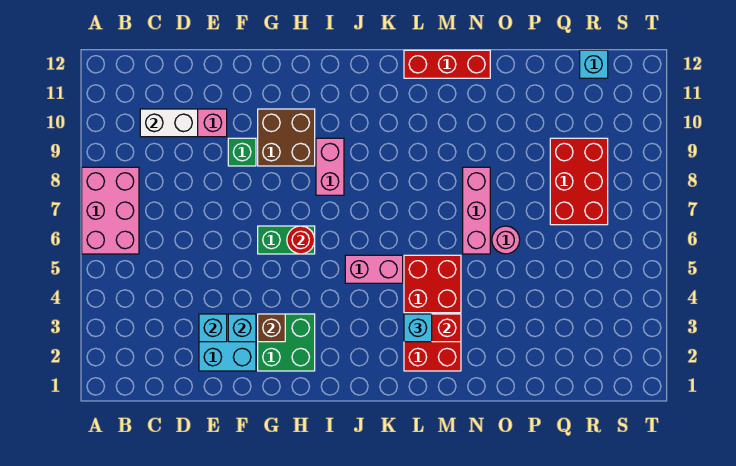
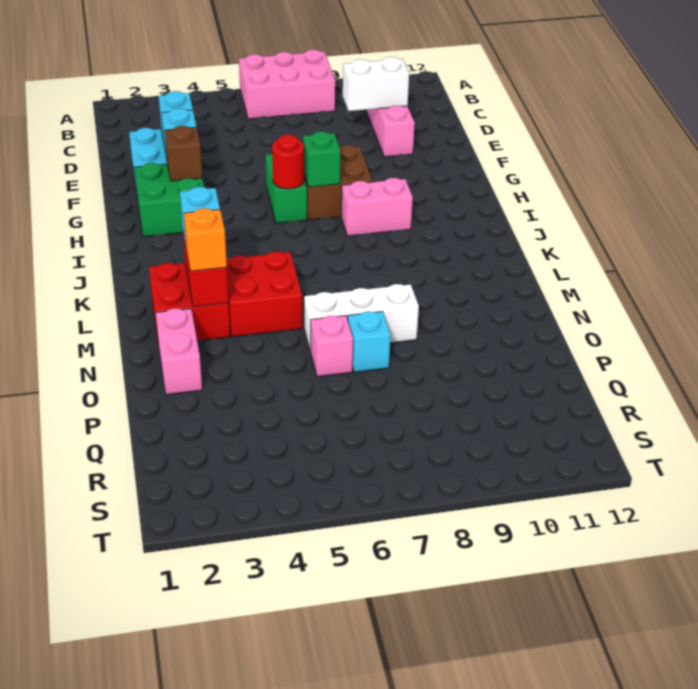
white brick C10:D10 level 2 -> white brick D9:D10 level 2
green brick F9 level 1 -> green brick H7 level 2
brown brick G9:H10 level 1 -> brown brick G7:H8 level 1
pink brick J5:K5 level 1 -> pink brick N2:O2 level 1
red brick L12:N12 level 1 -> none
none -> orange brick M3 level 3
pink brick N6:N8 level 1 -> white brick N6:N8 level 1
pink round brick O6 level 1 -> pink brick O6 level 1
red brick Q7:R9 level 1 -> none
cyan brick R12 level 1 -> cyan brick O7 level 1

